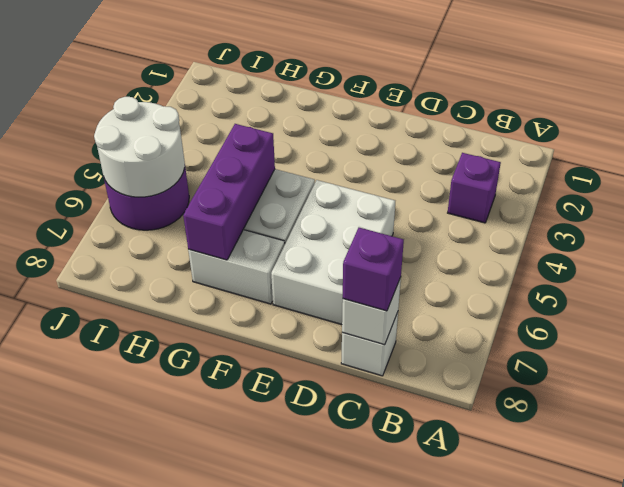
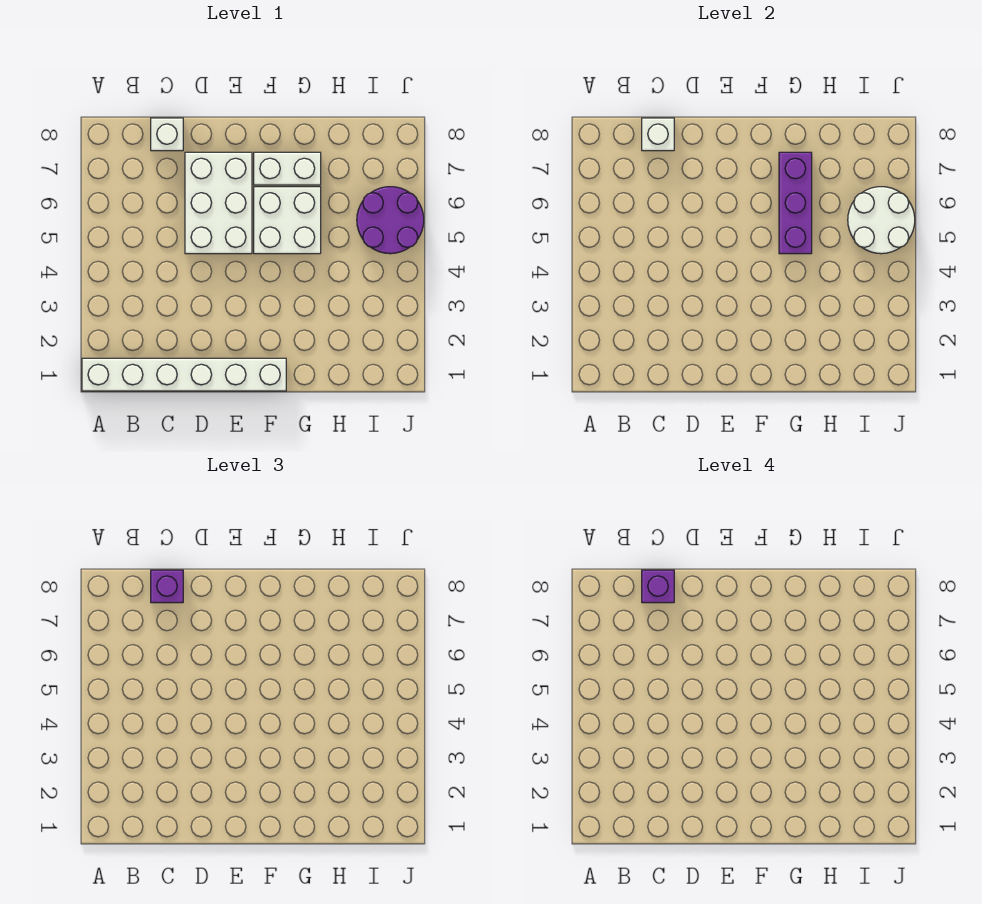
none -> white brick A1:F1 level 1
purple brick B3 level 1 -> purple brick C8 level 4

